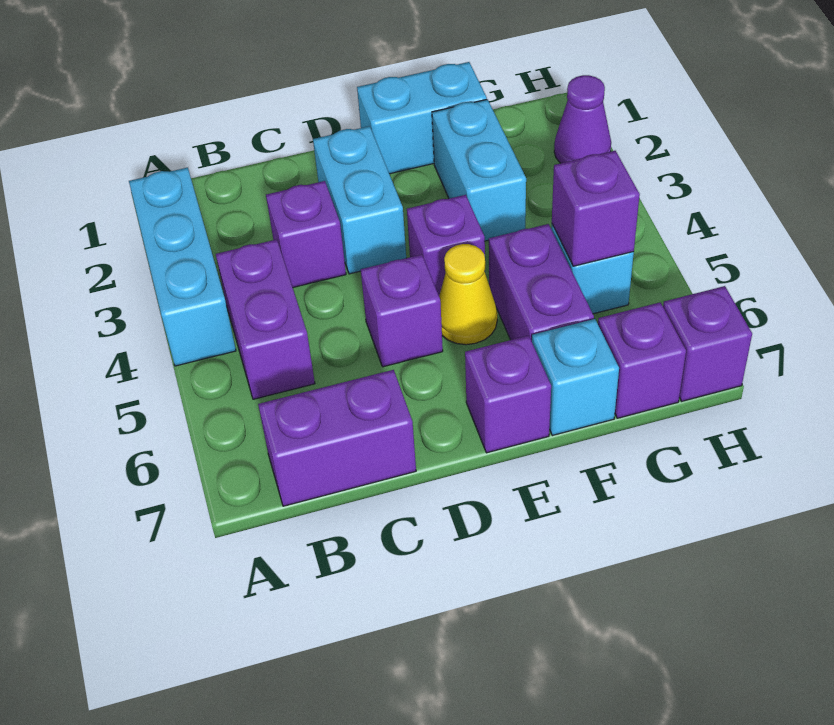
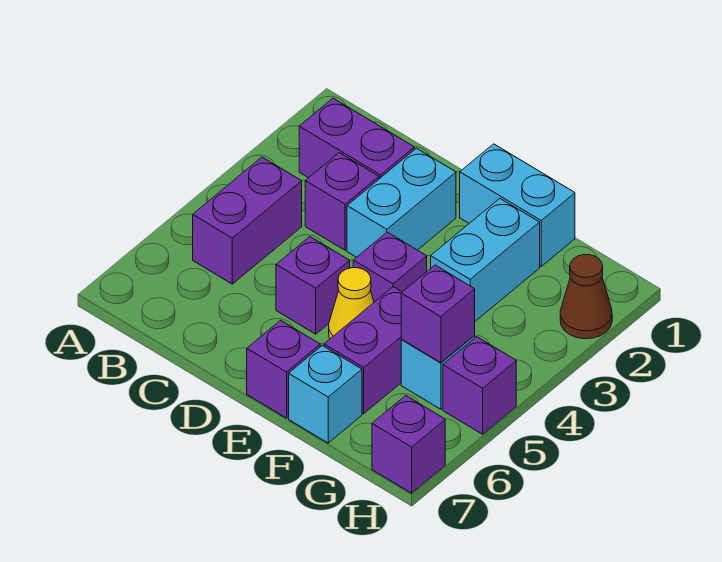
cyan brick A2:A4 level 1 -> none
purple brick B7:C7 level 1 -> purple brick B2:C2 level 1
purple brick G7 level 1 -> purple brick H5 level 1
purple cone H2 level 1 -> brown cone H2 level 1

